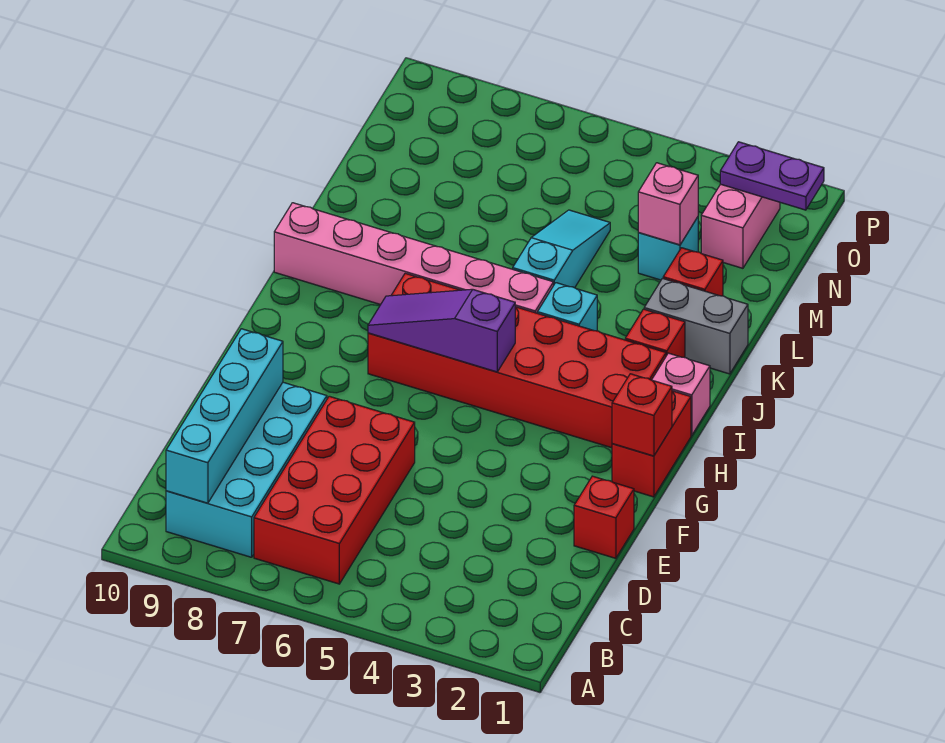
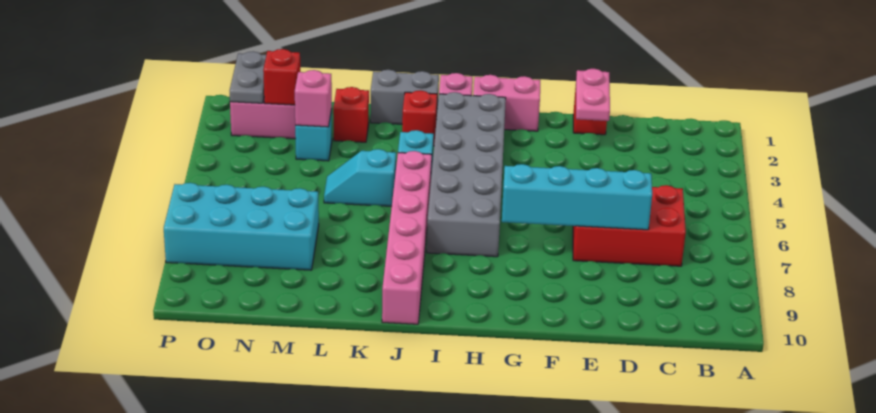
red brick B6:E7 level 1 -> red brick C6:E7 level 1
cyan brick B8:E9 level 1 -> cyan brick M7:P8 level 1
cyan brick B9:E9 level 2 -> cyan brick D7:G7 level 2
none -> pink plate E1:E2 level 2
red brick G1:H1 level 1 -> pink brick G1:H1 level 1
red brick G1 level 2 -> red brick N2 level 2
red brick H2:I7 level 1 -> grey brick H2:I7 level 1
purple slope H5:H7 level 2 top 5 -> none
grey brick K1:K2 level 1 -> grey brick J1:K1 level 1
cyan slope K5:M5 level 1 top K -> cyan slope K5:L5 level 1 top K
purple plate O1:O2 level 2 -> grey plate O1:O2 level 2

